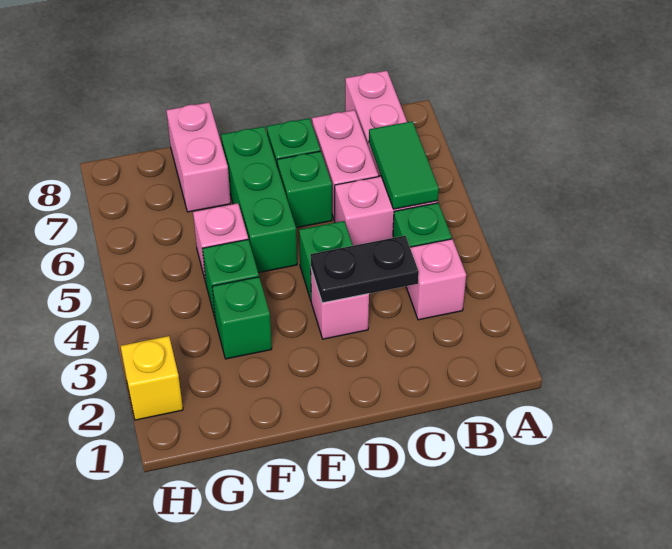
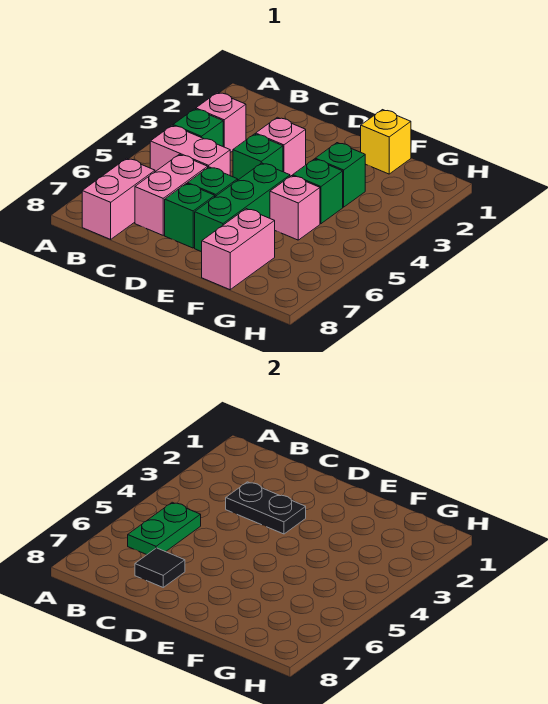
green tile B5:B6 level 2 -> green plate B5:B6 level 2
none -> black tile C7 level 2
yellow brick H2 level 1 -> yellow brick F1 level 1

